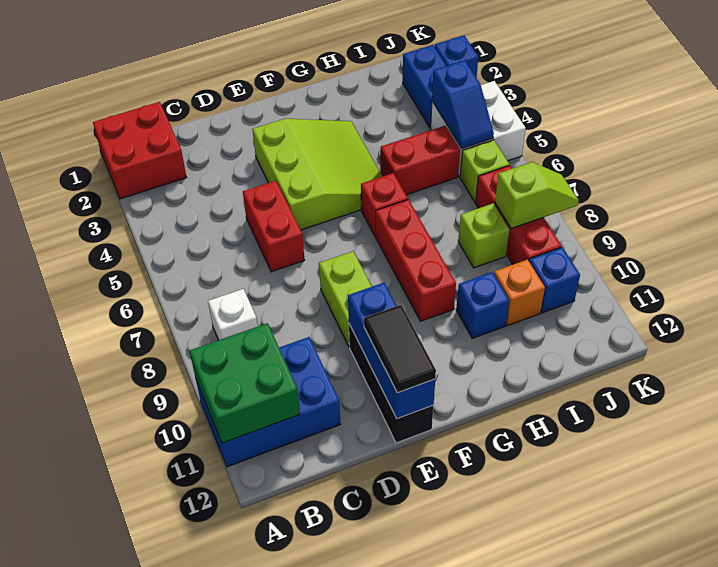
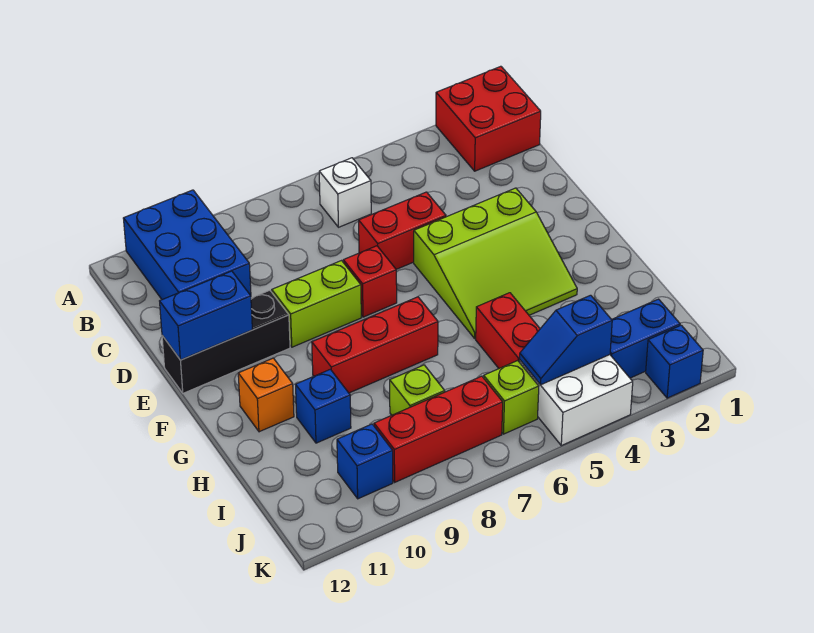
green brick A10:B11 level 2 -> none
white brick B8 level 1 -> white brick B6 level 1
blue brick E10:E12 level 2 -> blue brick E11:E12 level 2
black tile E11:E12 level 3 -> none
red brick G6 level 1 -> red brick E7 level 1
orange brick I10 level 1 -> orange brick G11 level 1
lime slope J8:K8 level 2 top J -> none

